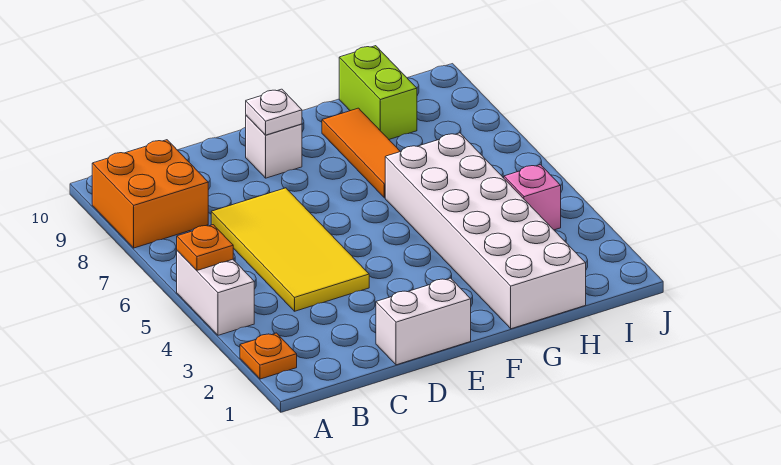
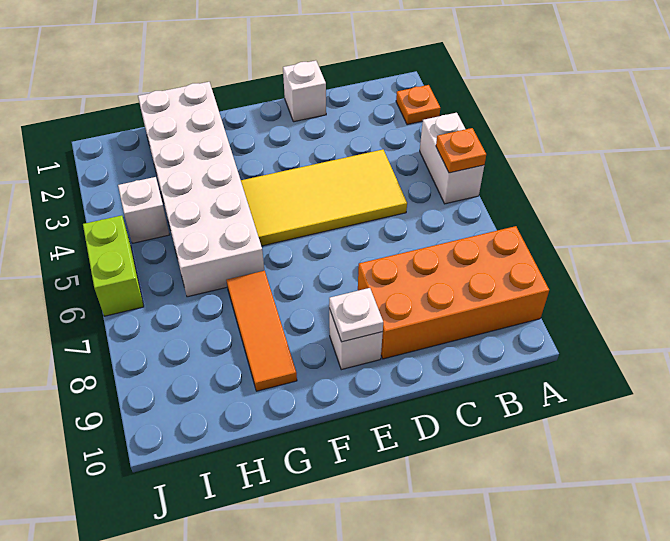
orange brick A8:B9 level 1 -> orange brick A8:D9 level 1
yellow tile C4:D7 level 1 -> yellow tile C4:F5 level 1
white brick D1:E1 level 1 -> white brick D1 level 1
lime brick H9:H10 level 1 -> lime brick J5:J6 level 1
pink brick I4 level 1 -> white brick I4 level 1

